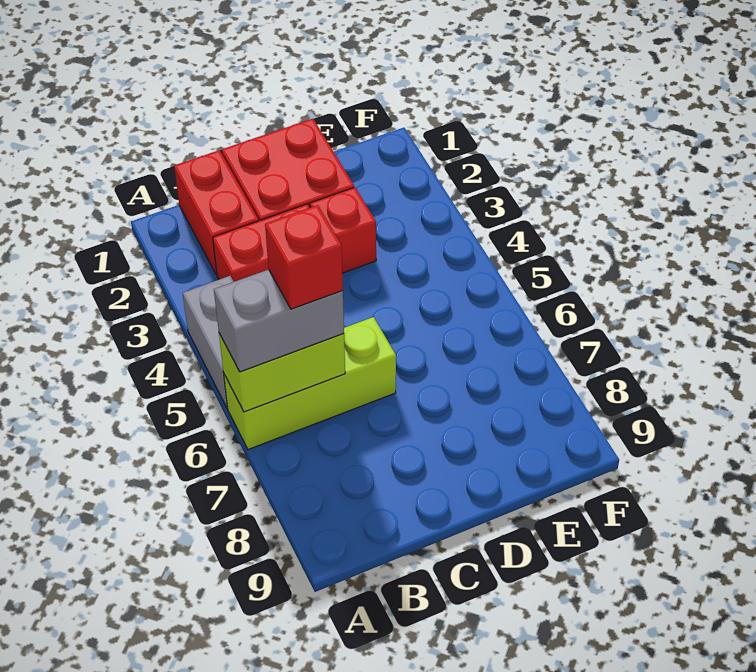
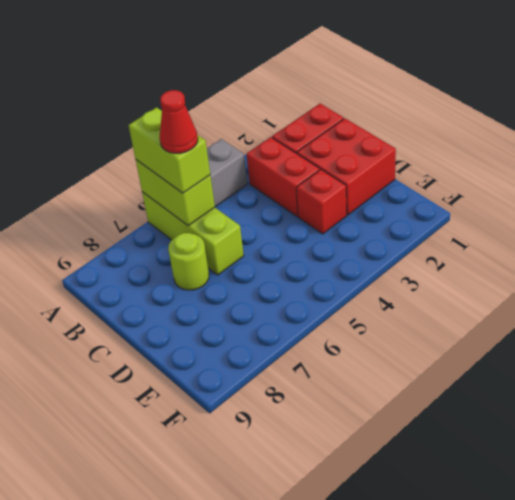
grey brick A6:B6 level 3 -> lime brick A6:B6 level 3
red brick B6 level 4 -> red cone B6 level 4
none -> lime round brick C7 level 1

